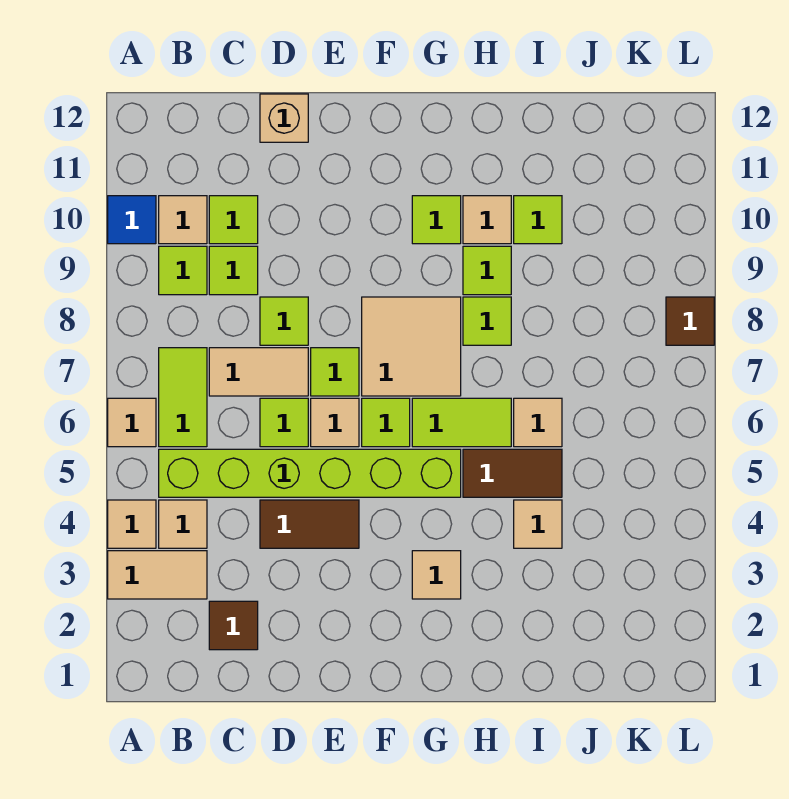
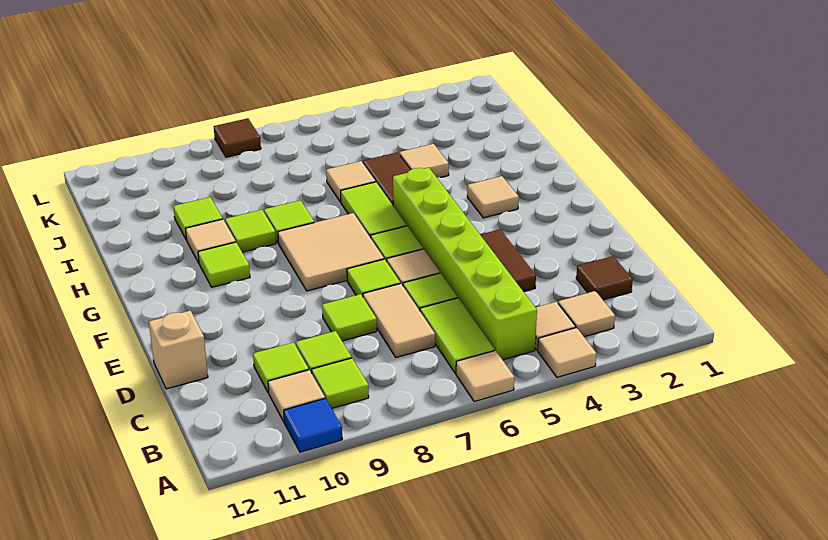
tan tile A3:B3 level 1 -> tan tile B3 level 1
lime tile B6:B7 level 1 -> lime tile B6:C6 level 1

